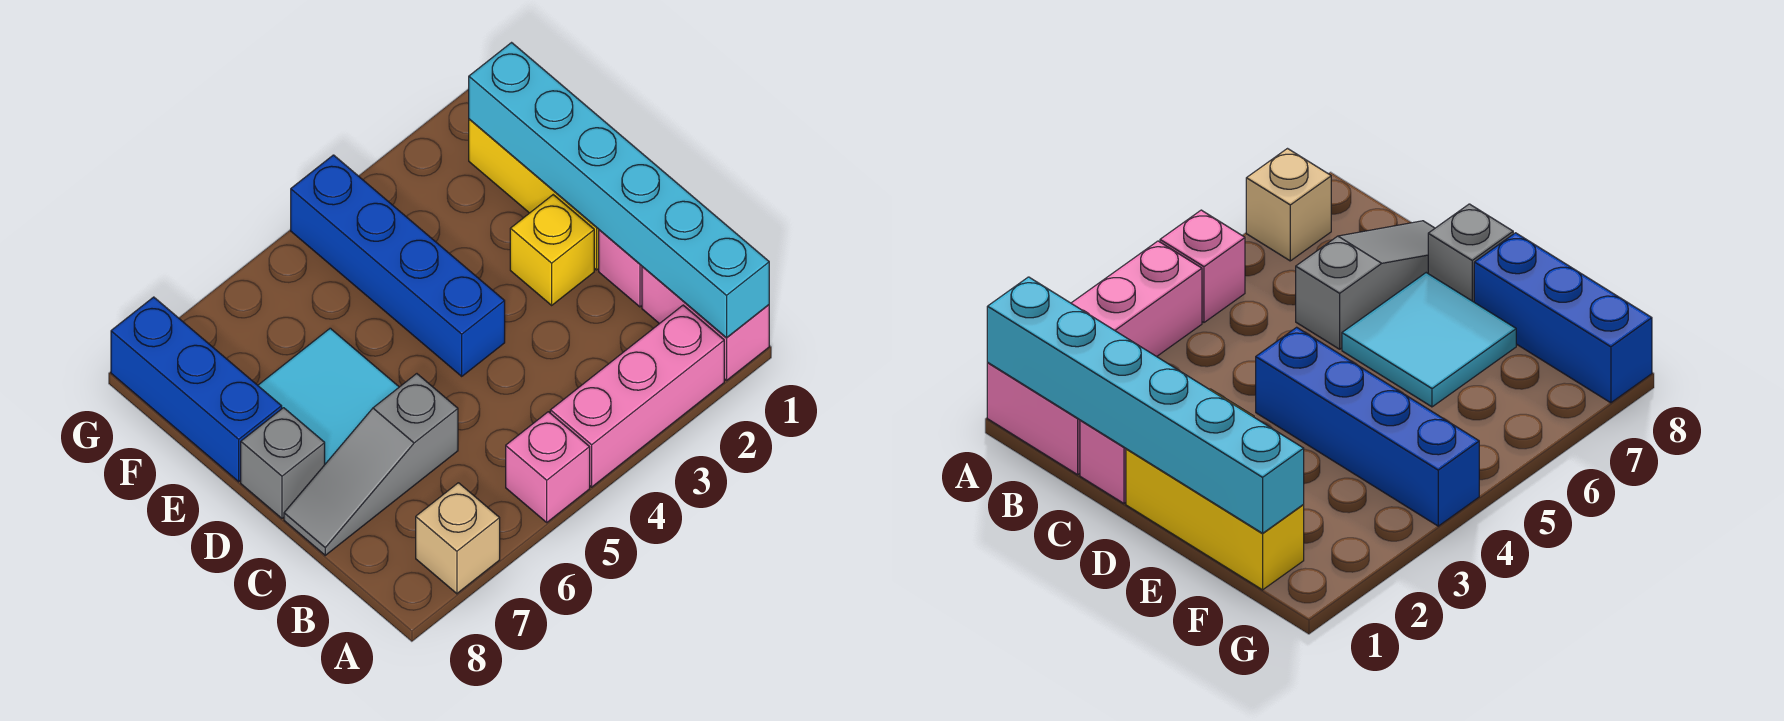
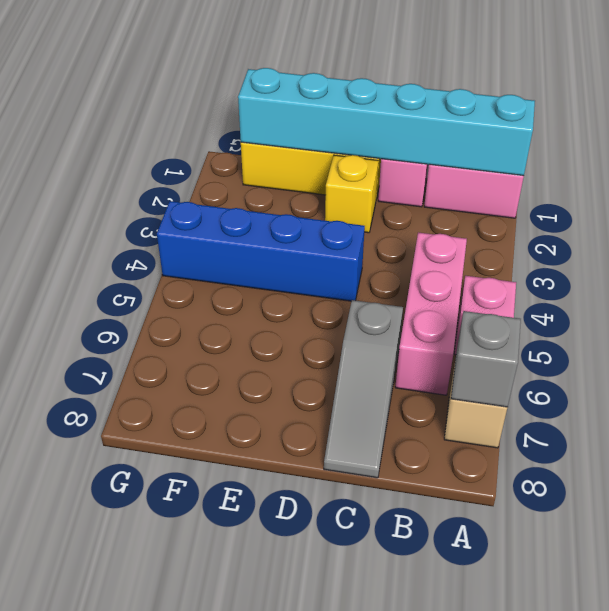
pink brick A2:A4 level 1 -> pink brick B4:B6 level 1
cyan tile D6:E7 level 1 -> none
grey brick D8 level 1 -> grey brick A7 level 2
blue brick E8:G8 level 1 -> none

